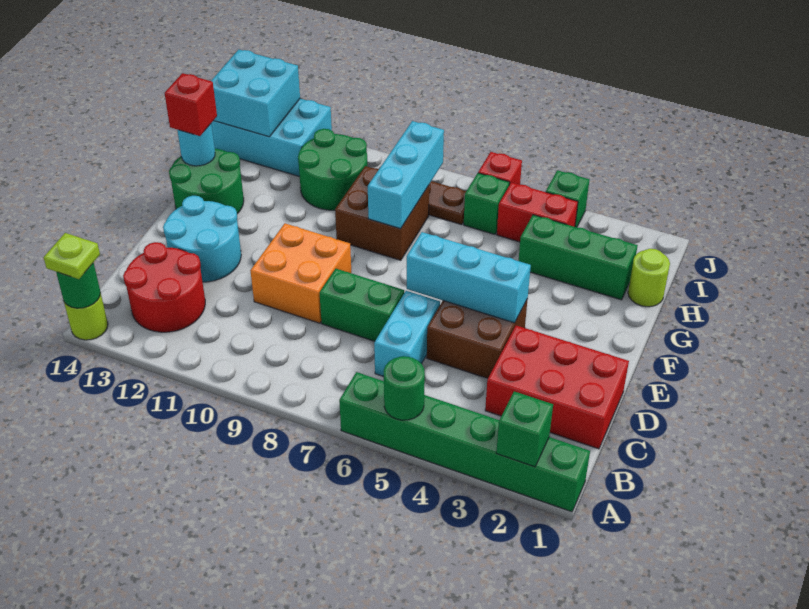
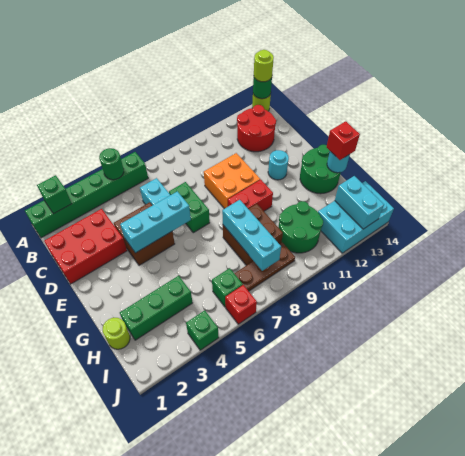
lime plate A14 level 3 -> lime round brick A14 level 3
green brick D7:D8 level 1 -> green brick D7:E7 level 1
cyan round brick D12:E13 level 1 -> cyan round brick E12 level 1
red brick I4:I5 level 1 -> red brick F9:F10 level 1
cyan brick I13:J14 level 2 -> cyan brick I13:J13 level 2

